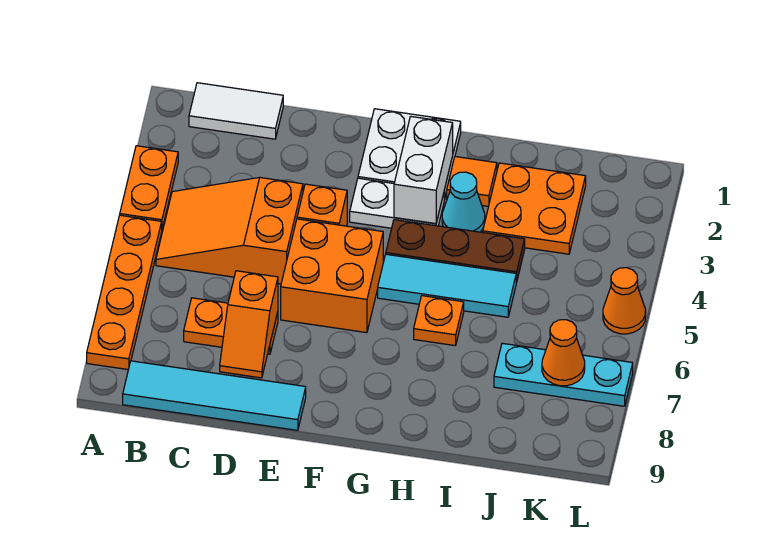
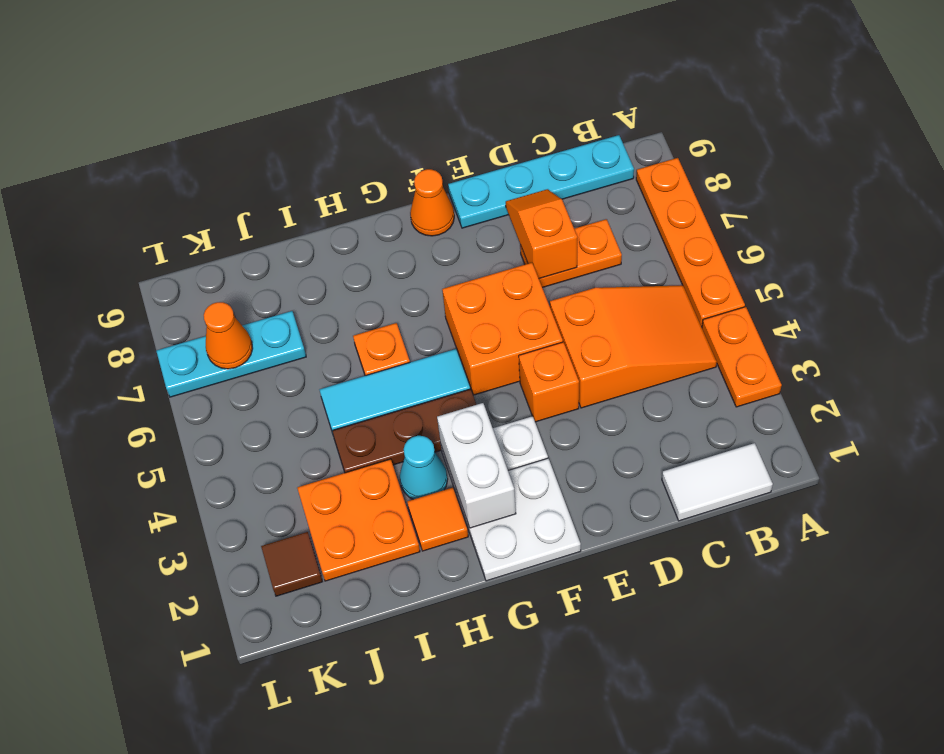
cyan tile B9:E9 level 1 -> cyan plate B9:E9 level 1
none -> brown tile K2 level 1
orange cone L5 level 1 -> orange cone F9 level 1

